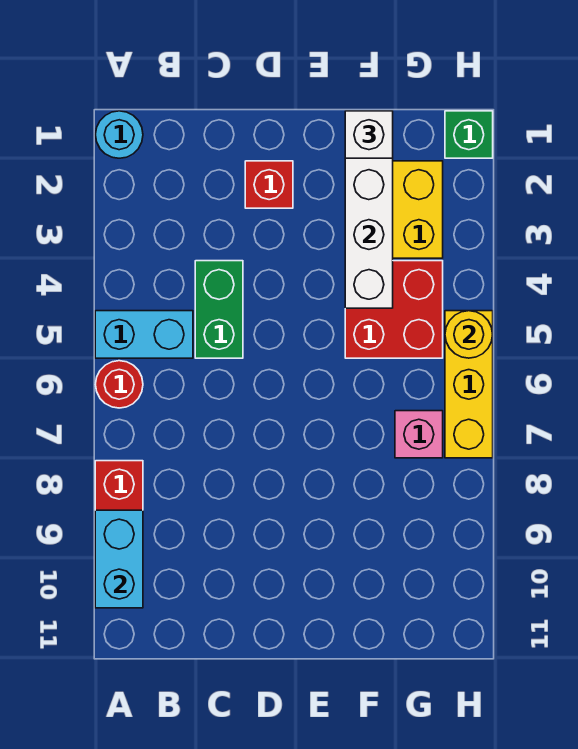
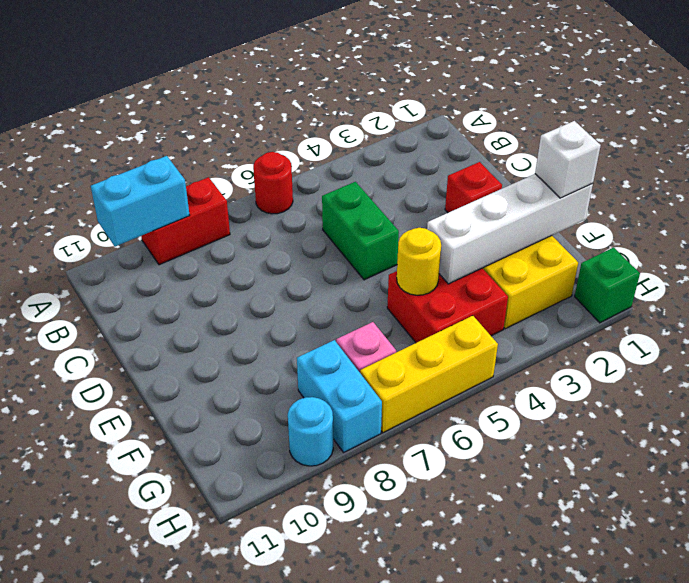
cyan round brick A1 level 1 -> cyan round brick H9 level 1
cyan brick A5:B5 level 1 -> cyan brick G8:H8 level 1
green brick C4:C5 level 1 -> green brick C5:D5 level 1
yellow round brick H5 level 2 -> yellow round brick F5 level 2

